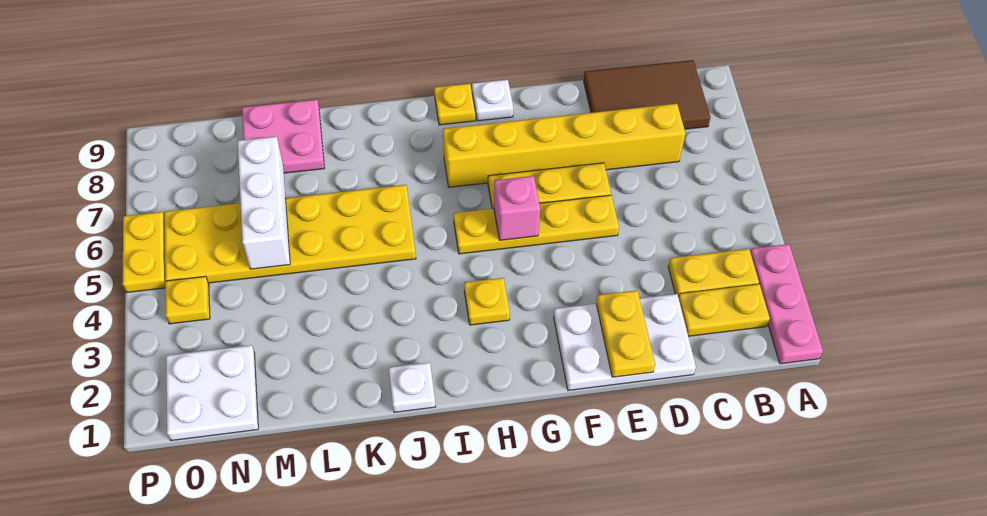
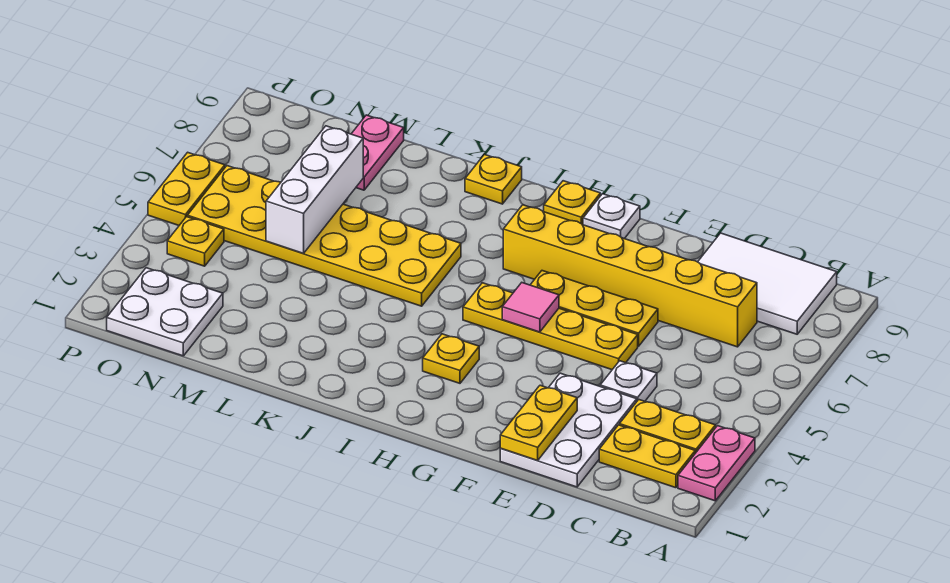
pink plate A1:A3 level 1 -> pink plate A2:A3 level 1
brown tile B8:D9 level 1 -> white tile B8:D9 level 1
white plate D1:F2 level 1 -> white plate D1:E3 level 1
pink brick G5 level 2 -> pink tile G5 level 2
white plate J1 level 1 -> white plate D4 level 1
none -> yellow plate J9 level 1
pink plate L8:M9 level 1 -> pink plate M8:M9 level 1

